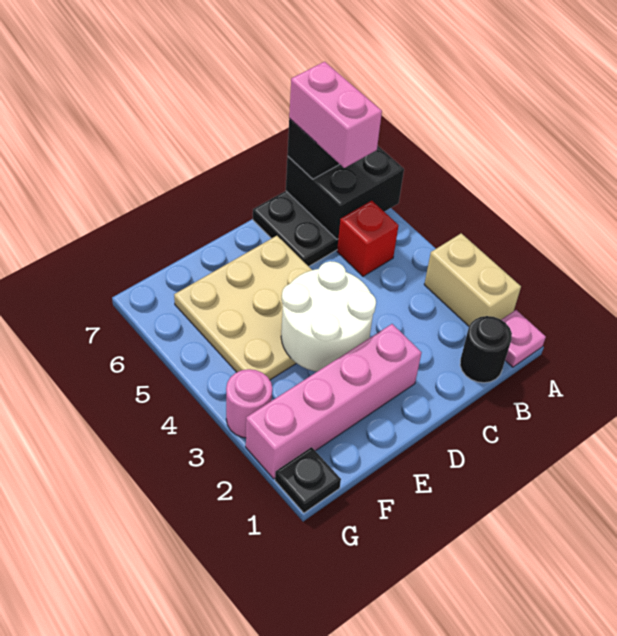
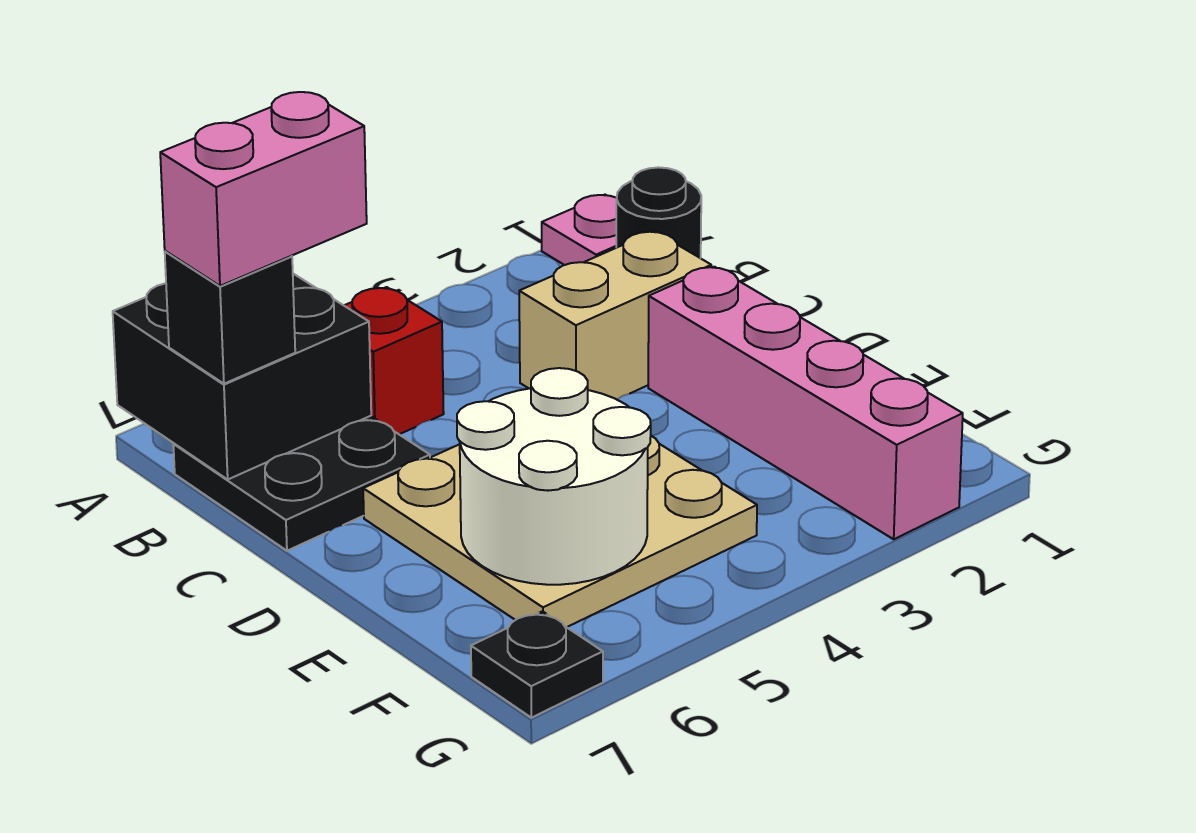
tan brick A2:A3 level 1 -> tan brick C2:C3 level 1
white round brick D3:E4 level 2 -> white round brick E5:F6 level 2
black plate G1 level 1 -> black plate G7 level 1
pink round brick G3 level 1 -> none

